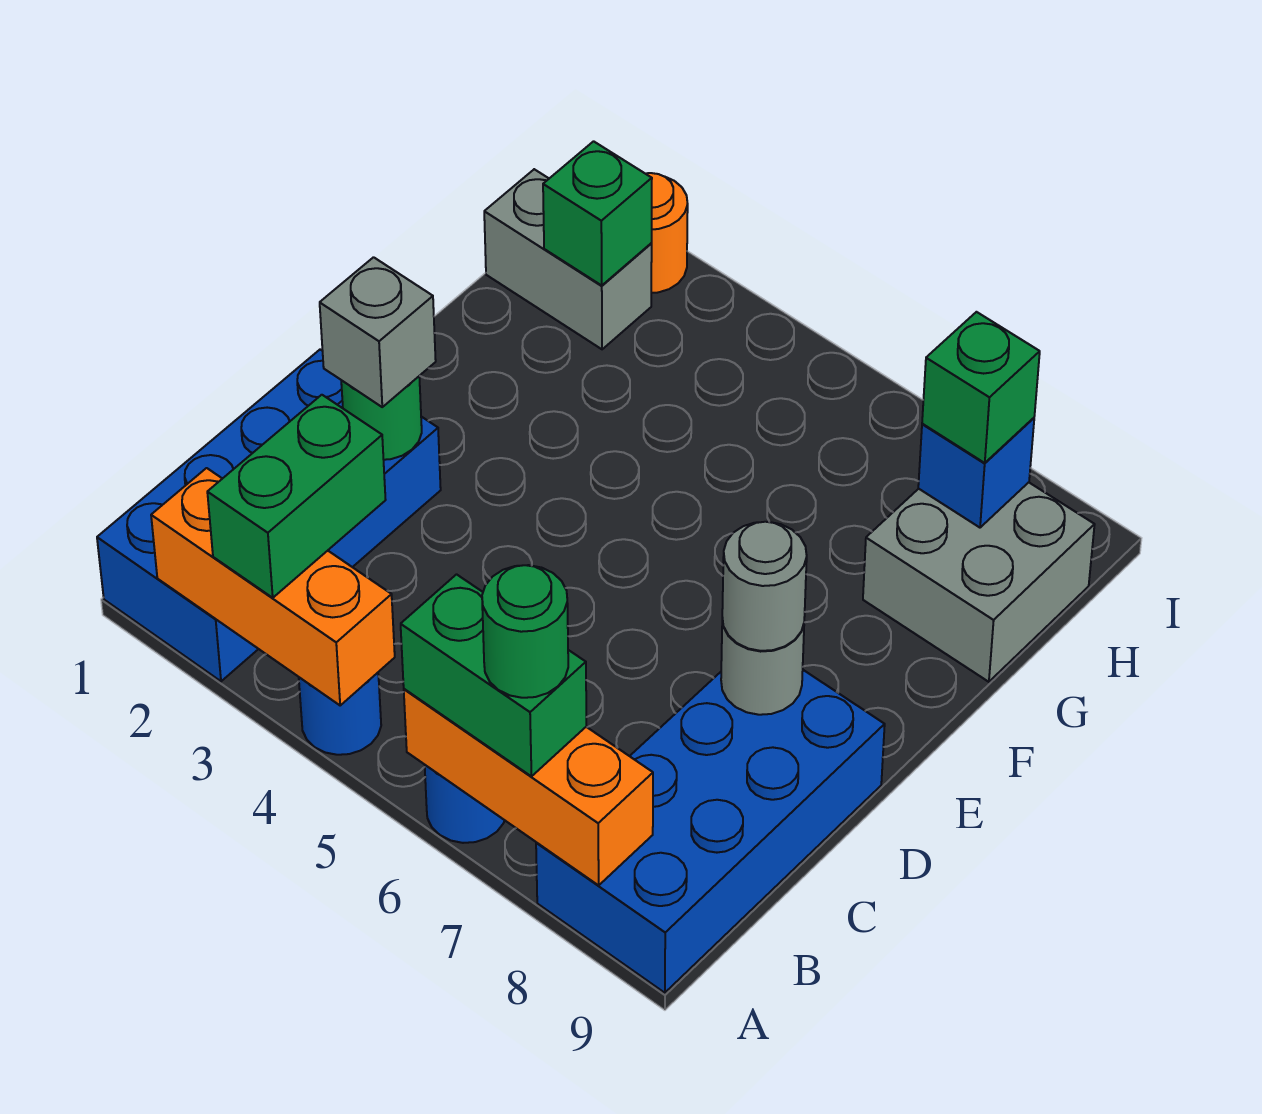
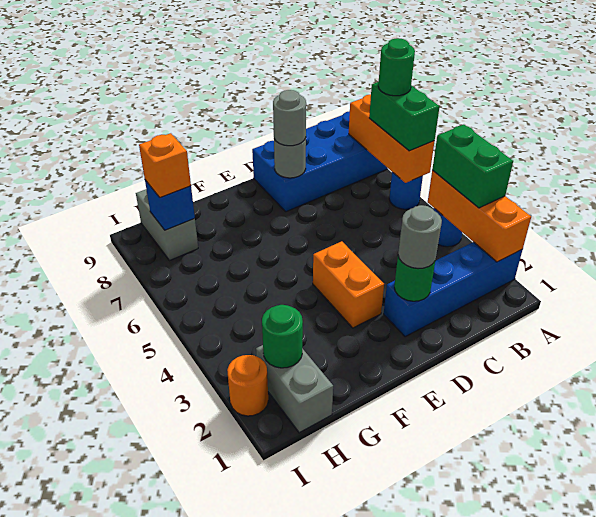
blue brick A1:D2 level 1 -> blue brick A2:D2 level 1
green brick A3:B3 level 3 -> green brick A3:A4 level 3
grey brick D2 level 3 -> grey round brick D2 level 3
none -> orange brick E3:E4 level 1
grey brick G8:H9 level 1 -> grey brick H8:H9 level 1
green brick H2 level 2 -> green round brick H2 level 2
green brick H8 level 3 -> orange brick H8 level 3

